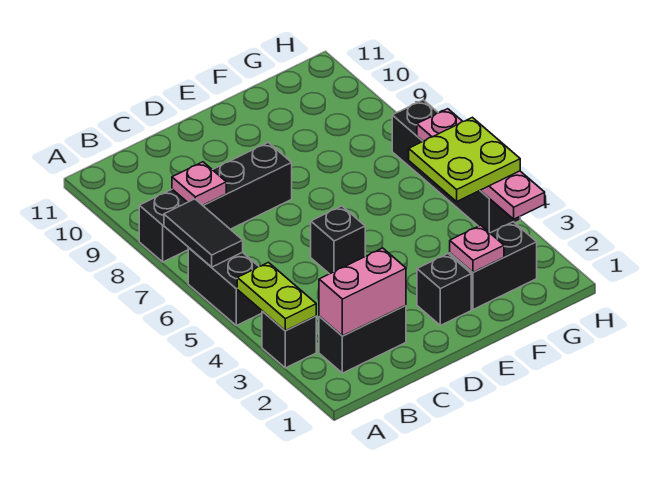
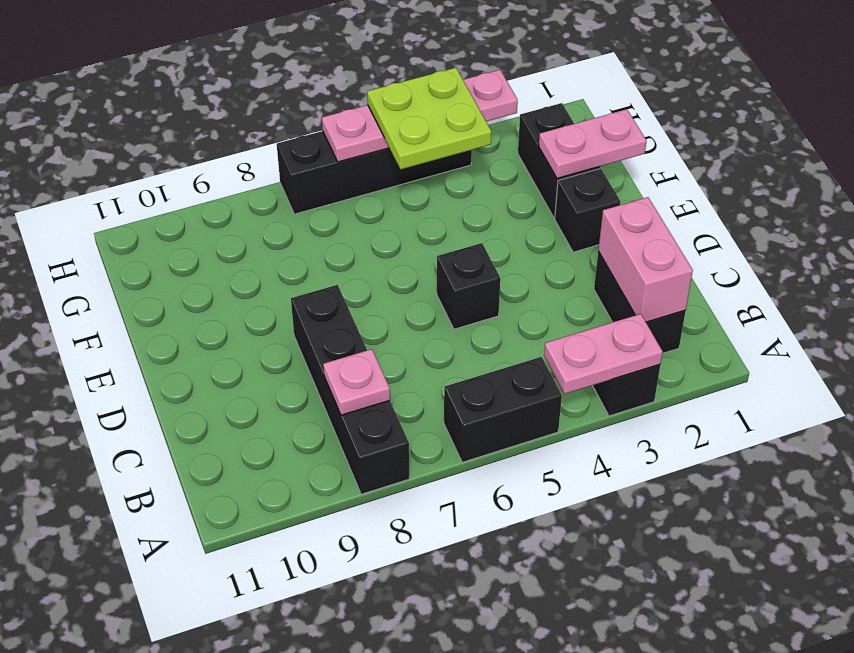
lime plate A3:A4 level 2 -> pink plate A3:A4 level 2
black tile A6:A7 level 2 -> none
pink plate F2 level 2 -> pink plate F1:F2 level 2

